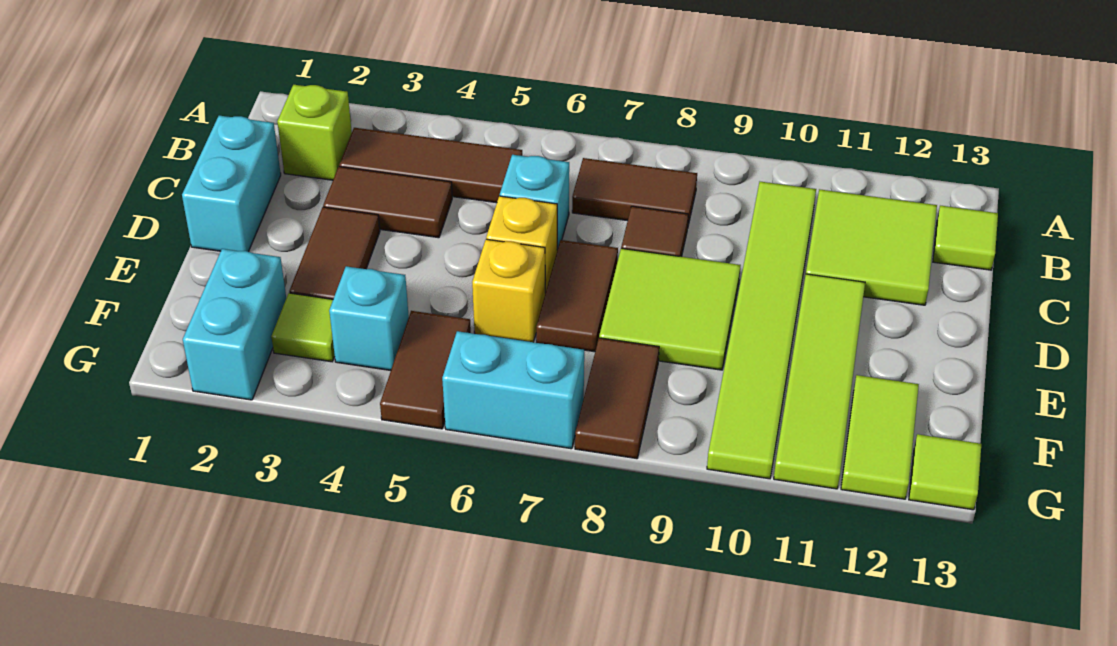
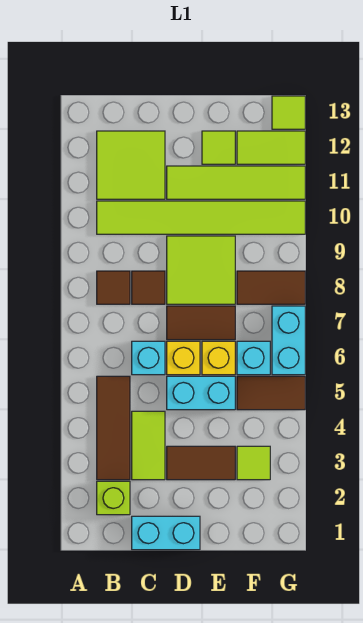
brown tile B7:B8 level 1 -> brown tile B8 level 1
lime tile B13 level 1 -> lime tile E12 level 1
brown tile C3:C4 level 1 -> lime tile C3:C4 level 1
cyan brick F2:G2 level 1 -> cyan brick D5:E5 level 1
cyan brick F4 level 1 -> cyan brick F6 level 1

